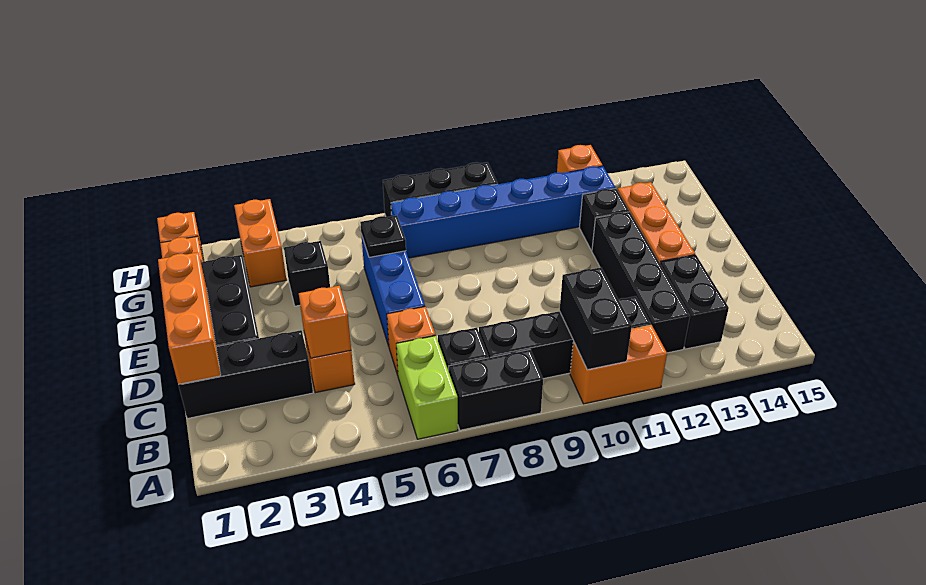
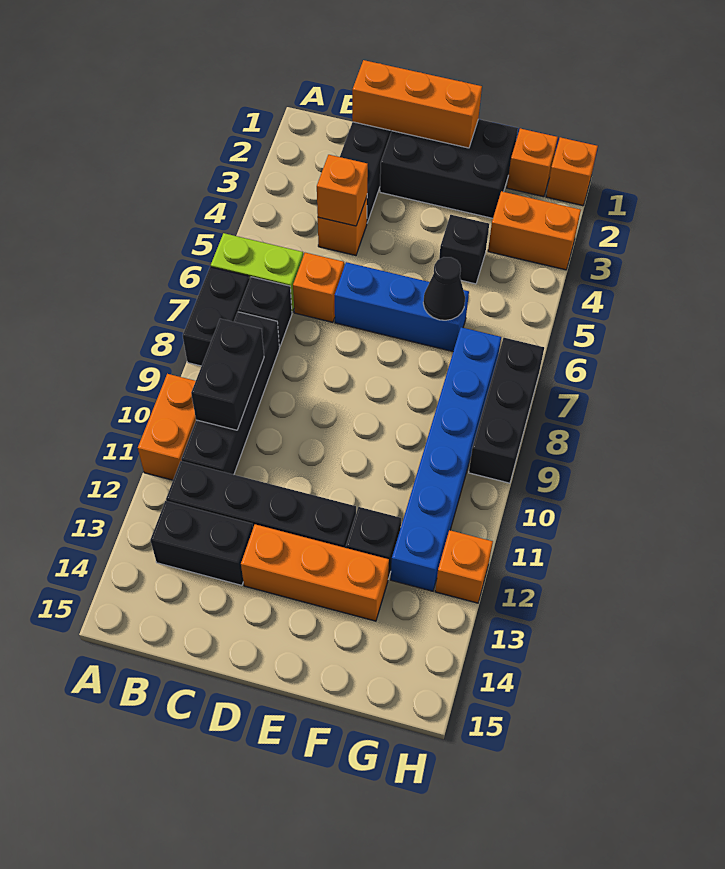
black brick A10:B10 level 2 -> black brick B9:B10 level 2
black plate F6 level 2 -> black cone F6 level 2

